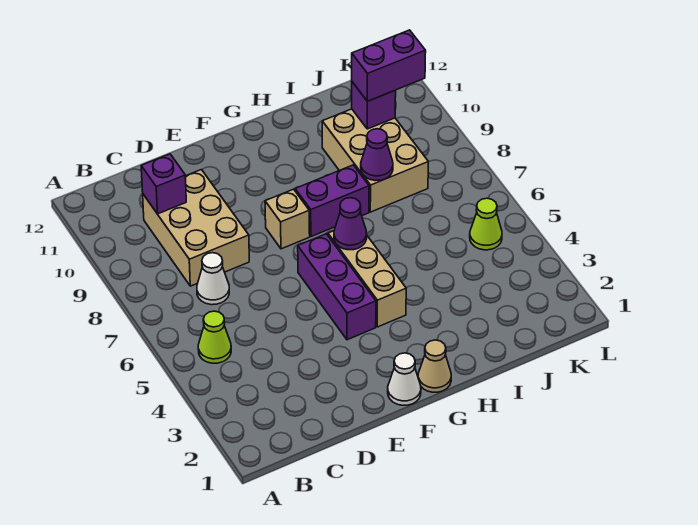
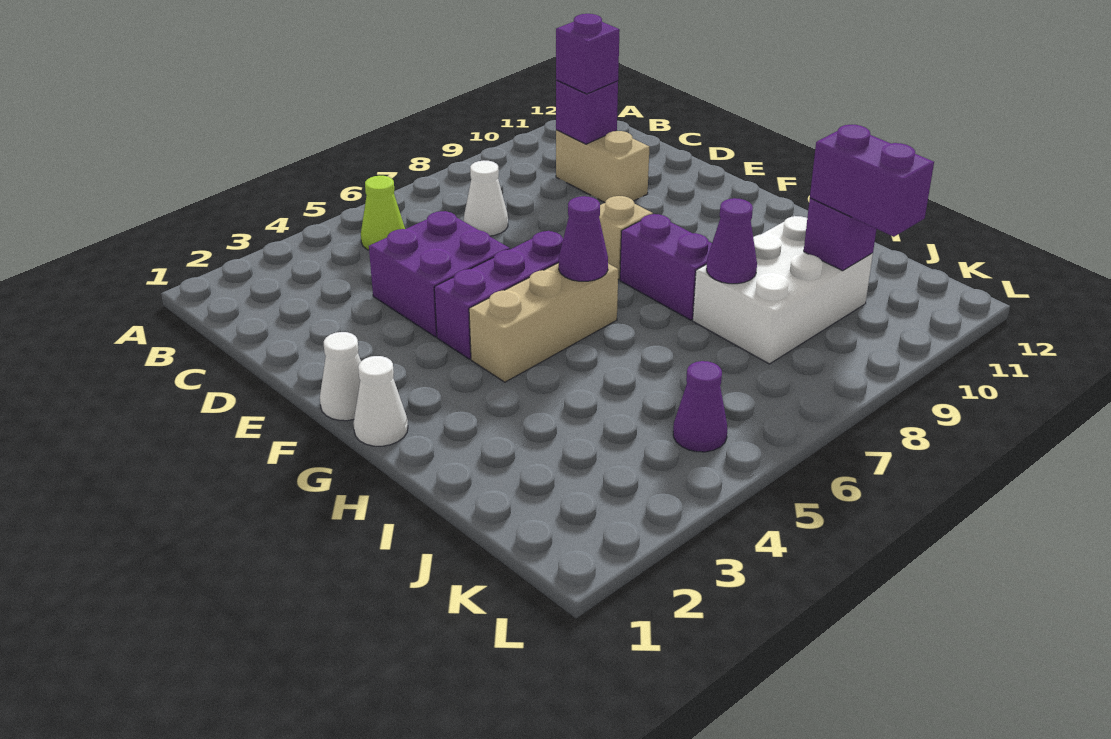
tan brick C8:D10 level 1 -> tan brick C10:D10 level 1
none -> purple brick C10 level 3
none -> purple brick D4:E5 level 1
tan cone G1 level 1 -> white cone G1 level 1
tan brick I8:J10 level 1 -> white brick I8:J10 level 1
lime cone K5 level 1 -> purple cone K5 level 1

